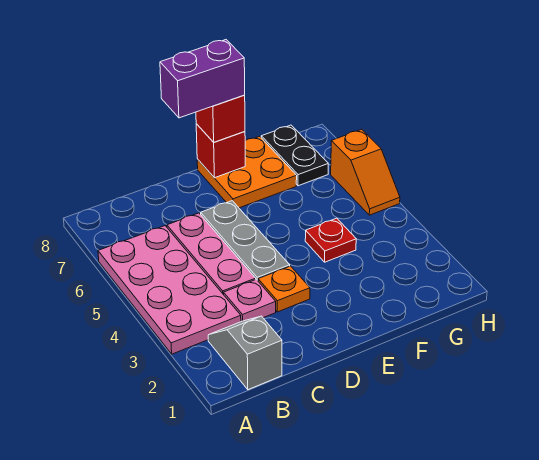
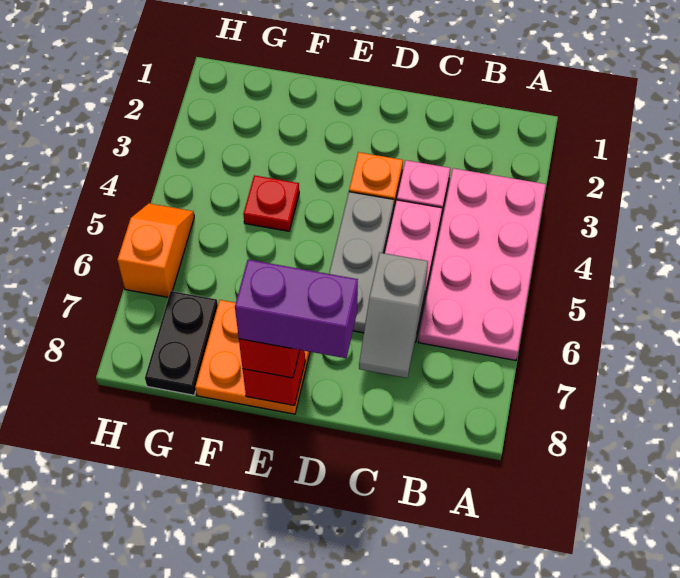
grey slope B1:B2 level 1 top 1 -> grey slope C6:C7 level 2 top 6

